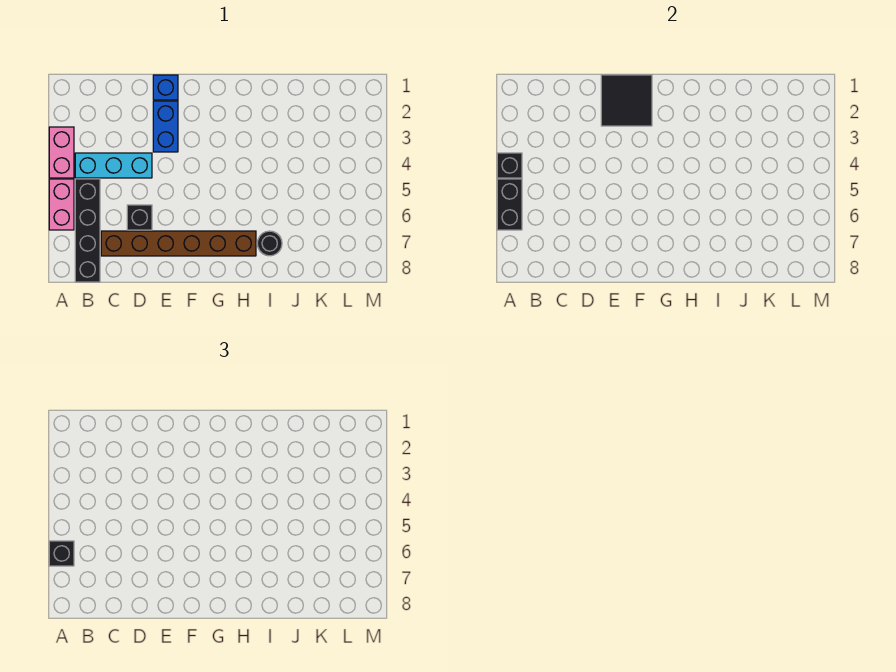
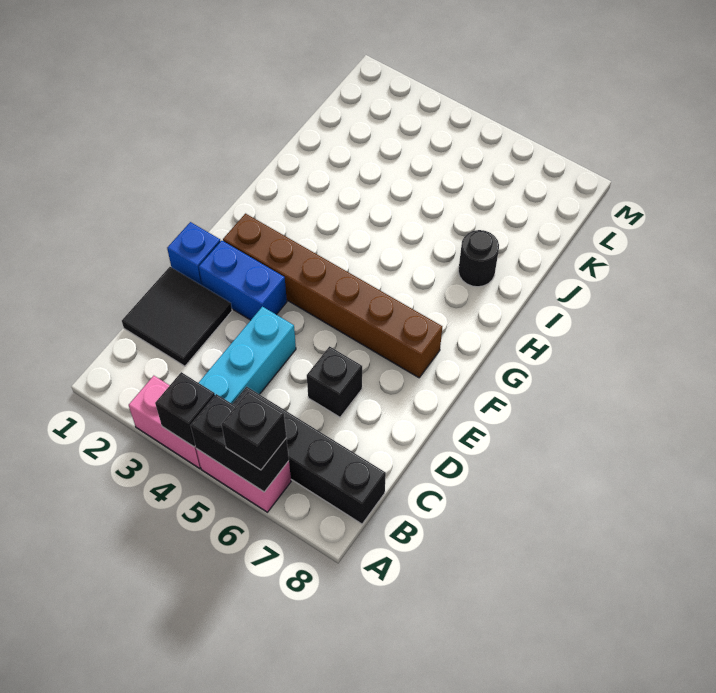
brown brick C7:H7 level 1 -> brown brick F2:F7 level 1
black tile E1:F2 level 2 -> black tile C1:D2 level 1

